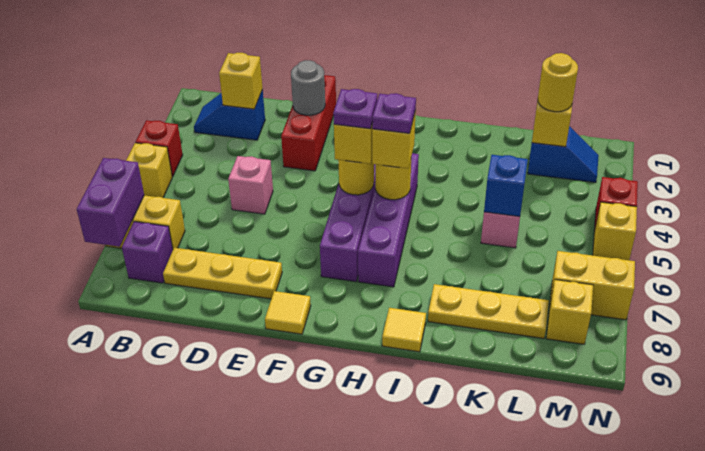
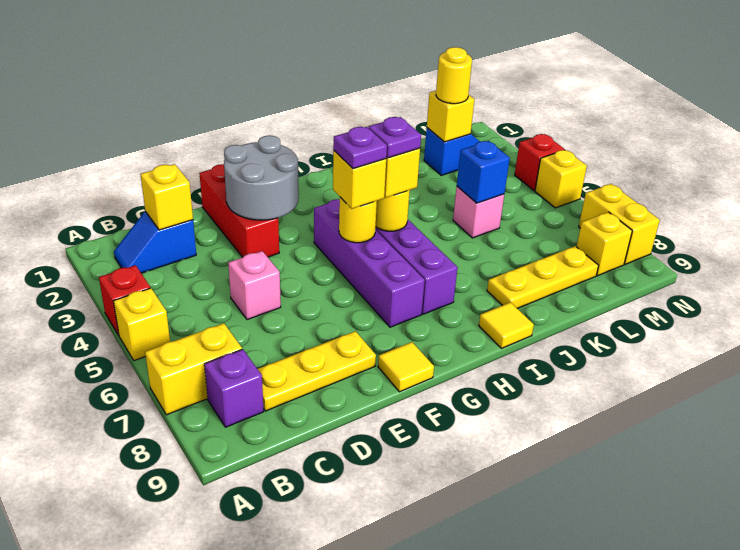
purple brick A7:A8 level 2 -> none
grey round brick E2 level 2 -> grey round brick E2:F3 level 2
yellow brick M7:N7 level 1 -> yellow brick N7:N8 level 1

